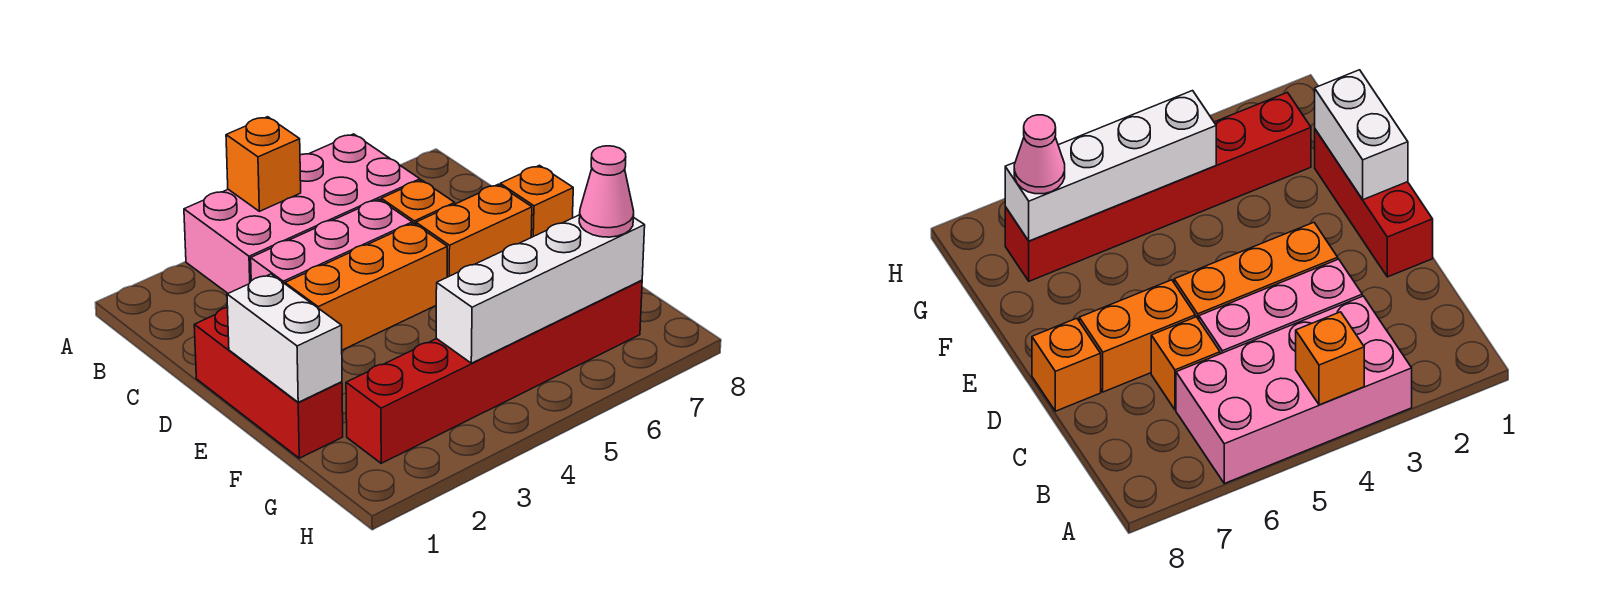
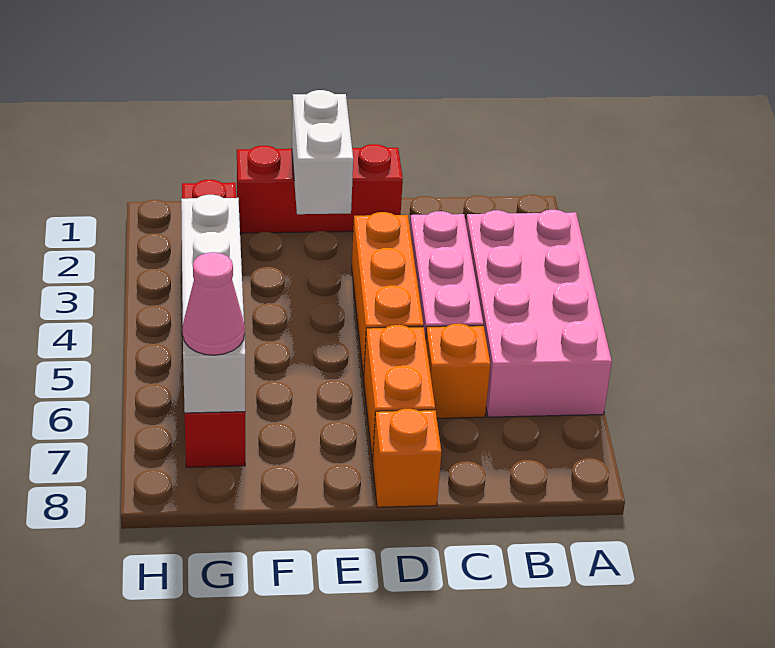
orange brick A4 level 2 -> none
white brick E1:F1 level 2 -> white brick E1:E2 level 2

